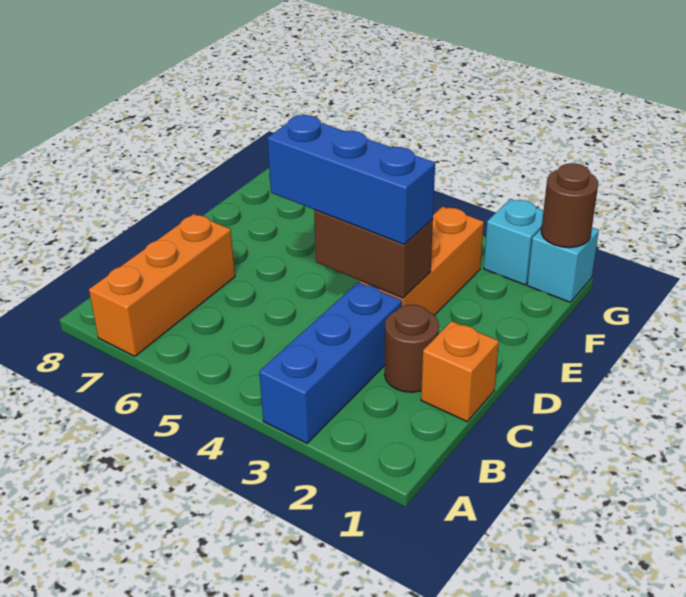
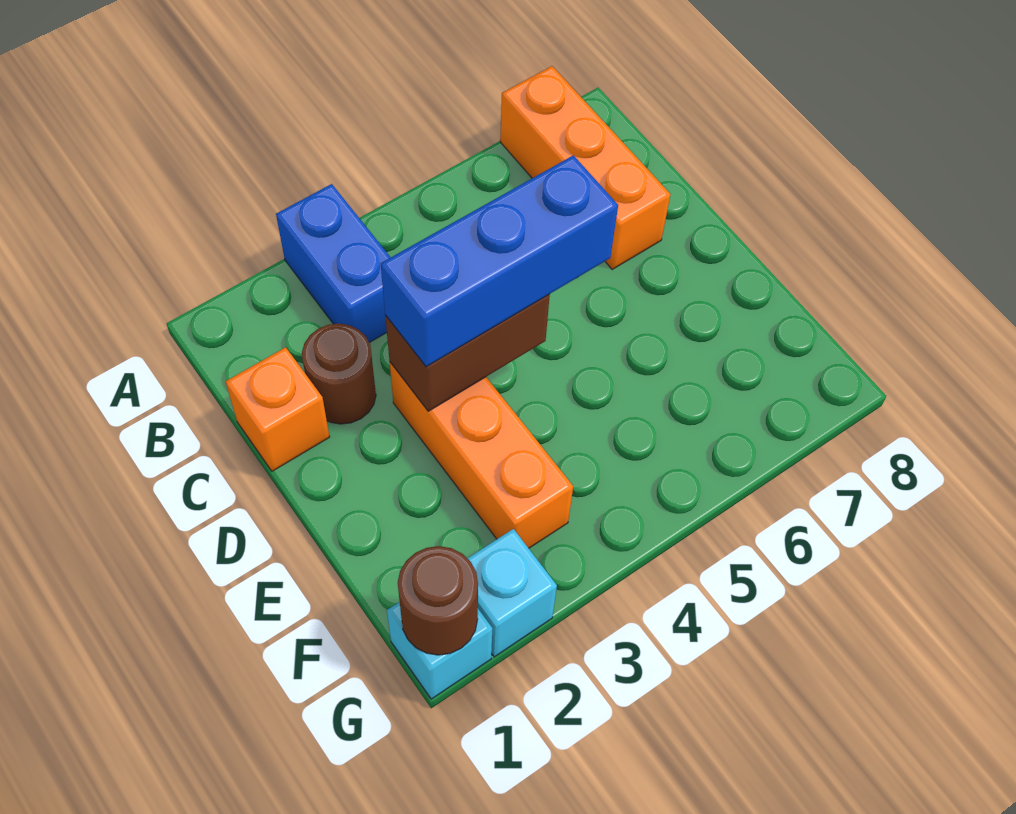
blue brick A3:C3 level 1 -> blue brick A3:B3 level 1

